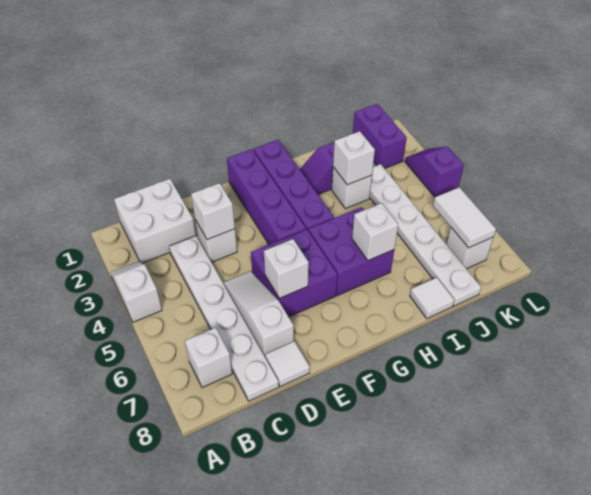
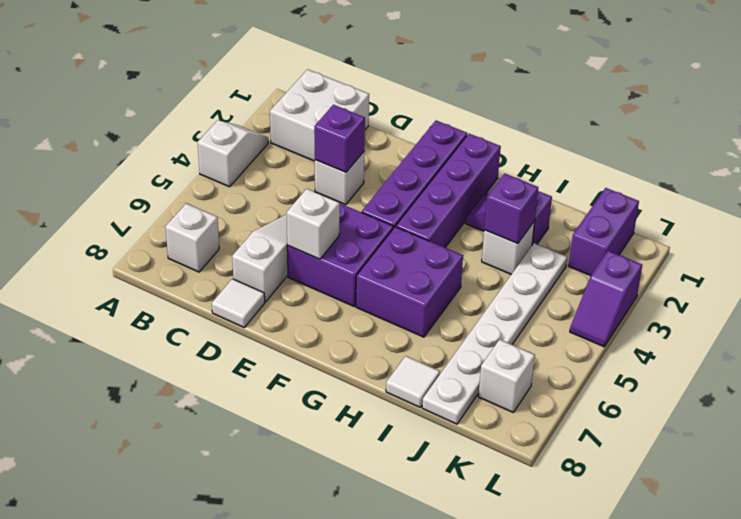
white plate C3:C8 level 1 -> none
white brick D3 level 2 -> purple brick D3 level 2
white brick H6 level 2 -> none
white brick I3 level 2 -> purple brick I3 level 2
white tile K6:K7 level 2 -> none
purple slope L3:L4 level 1 top 4 -> purple slope L3:L4 level 1 top 3

